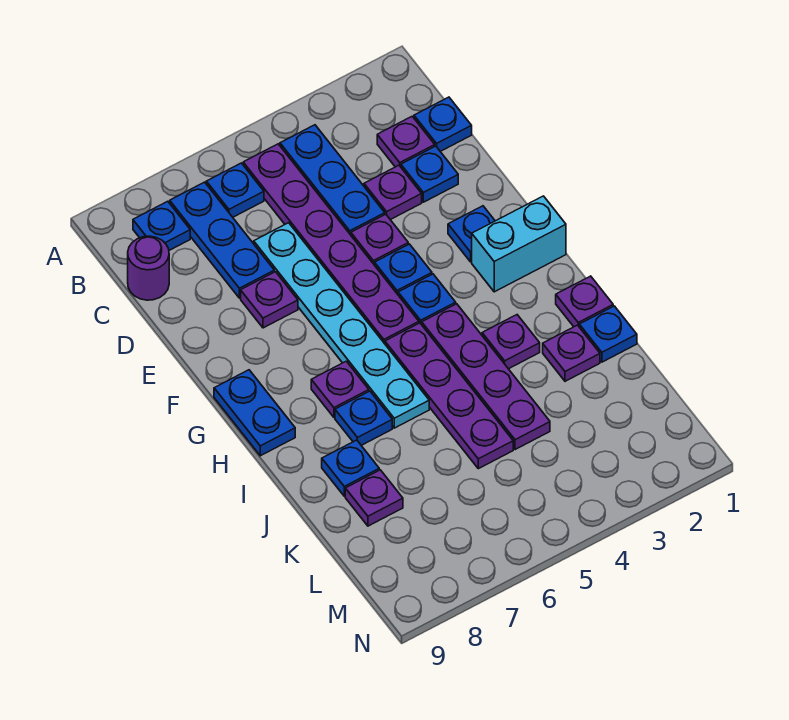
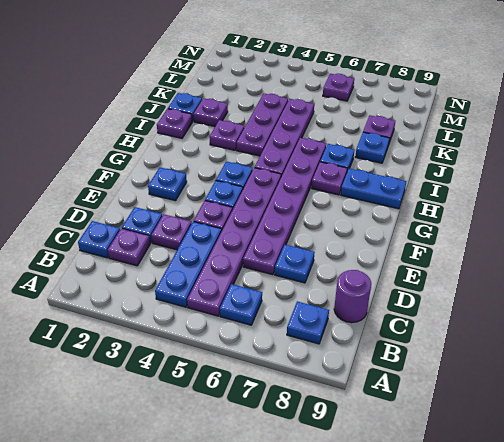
blue plate B7:D7 level 1 -> blue plate D7 level 1
cyan plate D6:I6 level 1 -> purple plate D6:I6 level 1
purple plate E7 level 1 -> purple plate M6 level 1
cyan brick G1:G2 level 1 -> none
blue plate G9:H9 level 1 -> blue plate H8:H9 level 1
purple plate H4:K4 level 1 -> purple plate I4:K4 level 1

